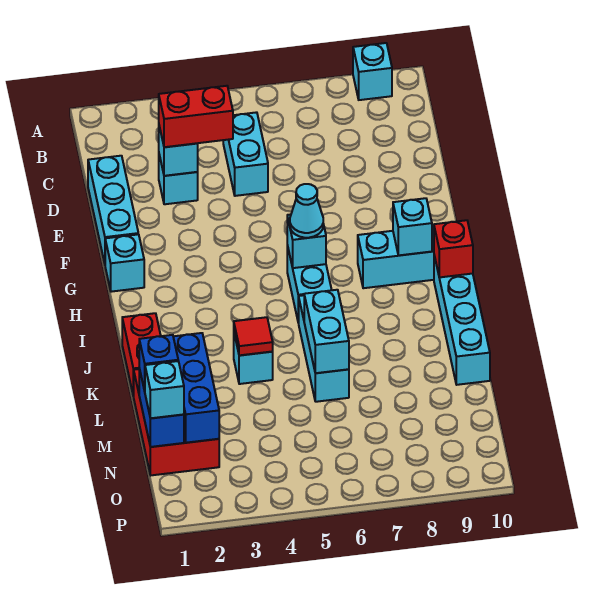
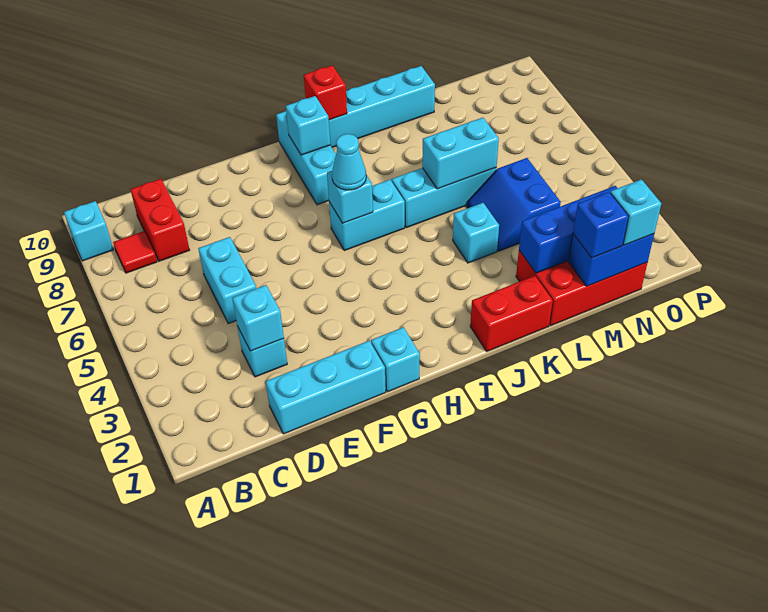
cyan brick C5:D5 level 1 -> cyan brick D5:D6 level 1
red brick D3:D4 level 3 -> red brick C8:C9 level 1
red tile K4 level 2 -> red tile B8 level 1
none -> blue slope L4:M5 level 1 top M

